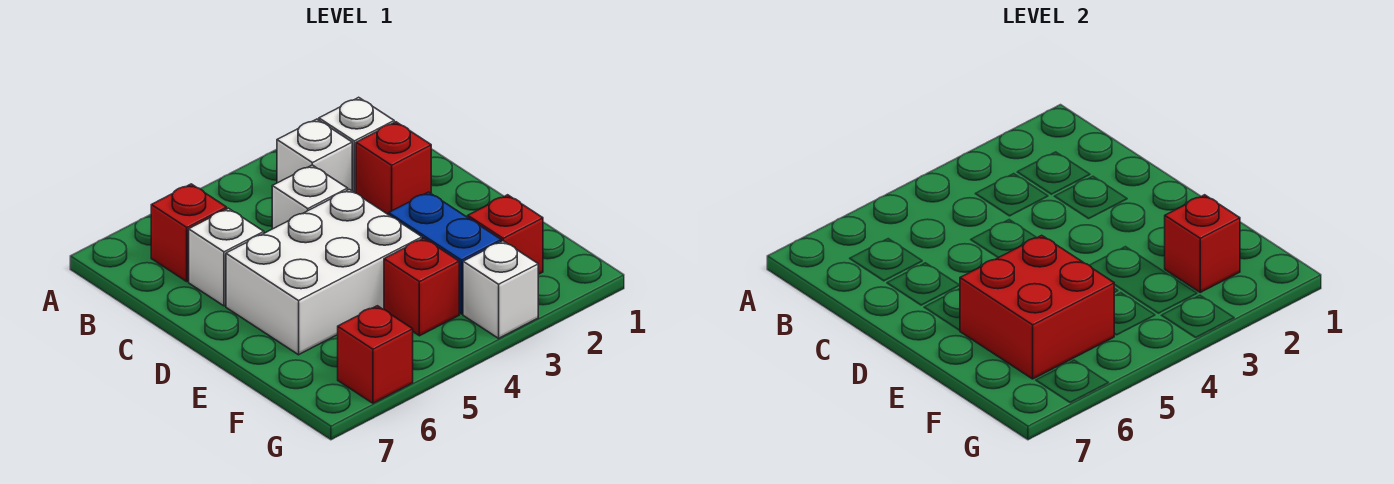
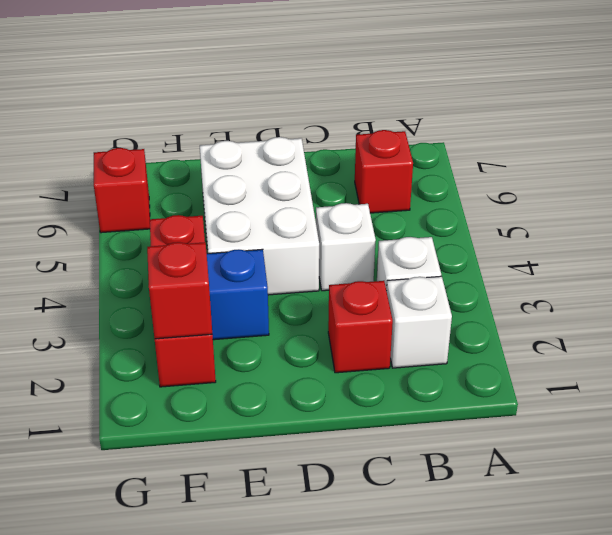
white brick C6 level 1 -> none
red brick E5:F6 level 2 -> none
white brick G3 level 1 -> none

